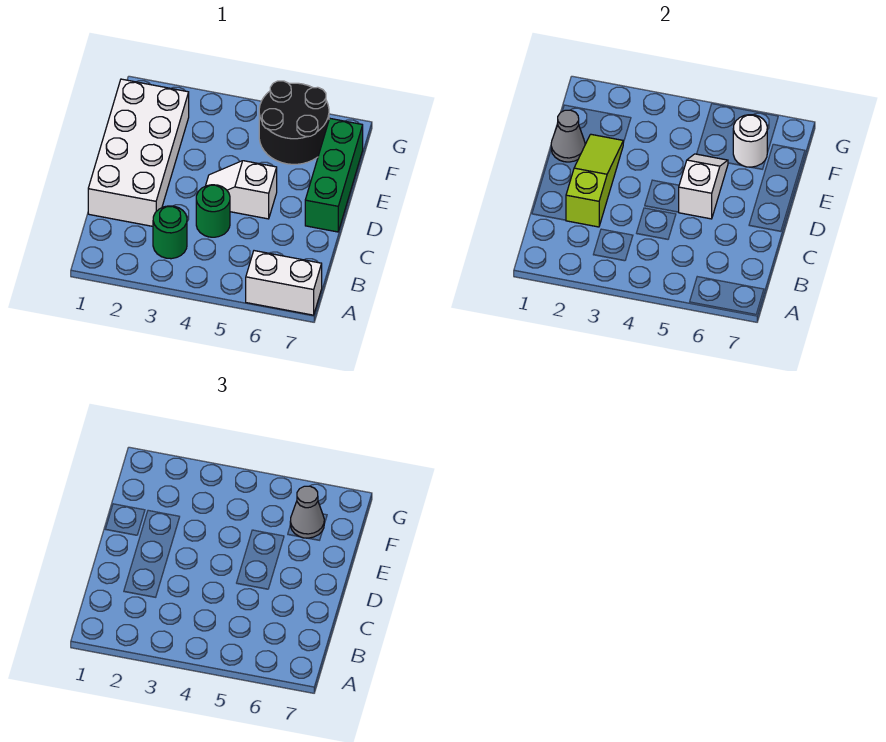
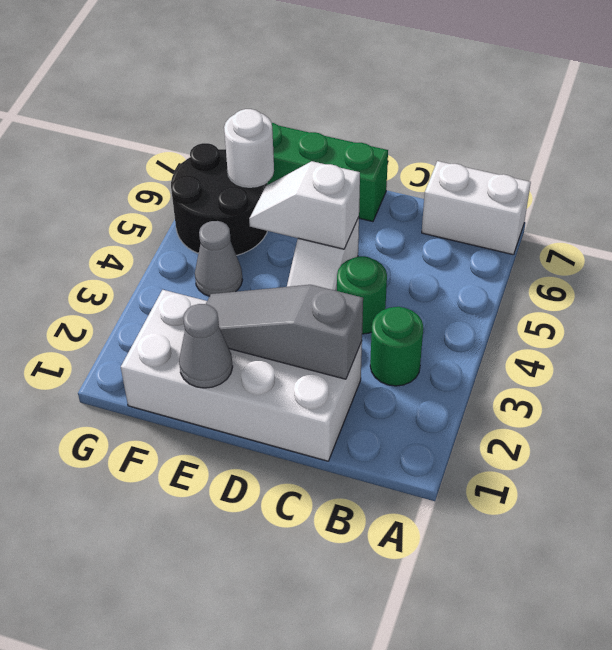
white brick A6:A7 level 1 -> white brick A7:B7 level 1
lime slope C2:E2 level 2 top C -> grey slope C2:E2 level 2 top C
grey cone F6 level 3 -> grey cone F4 level 1

